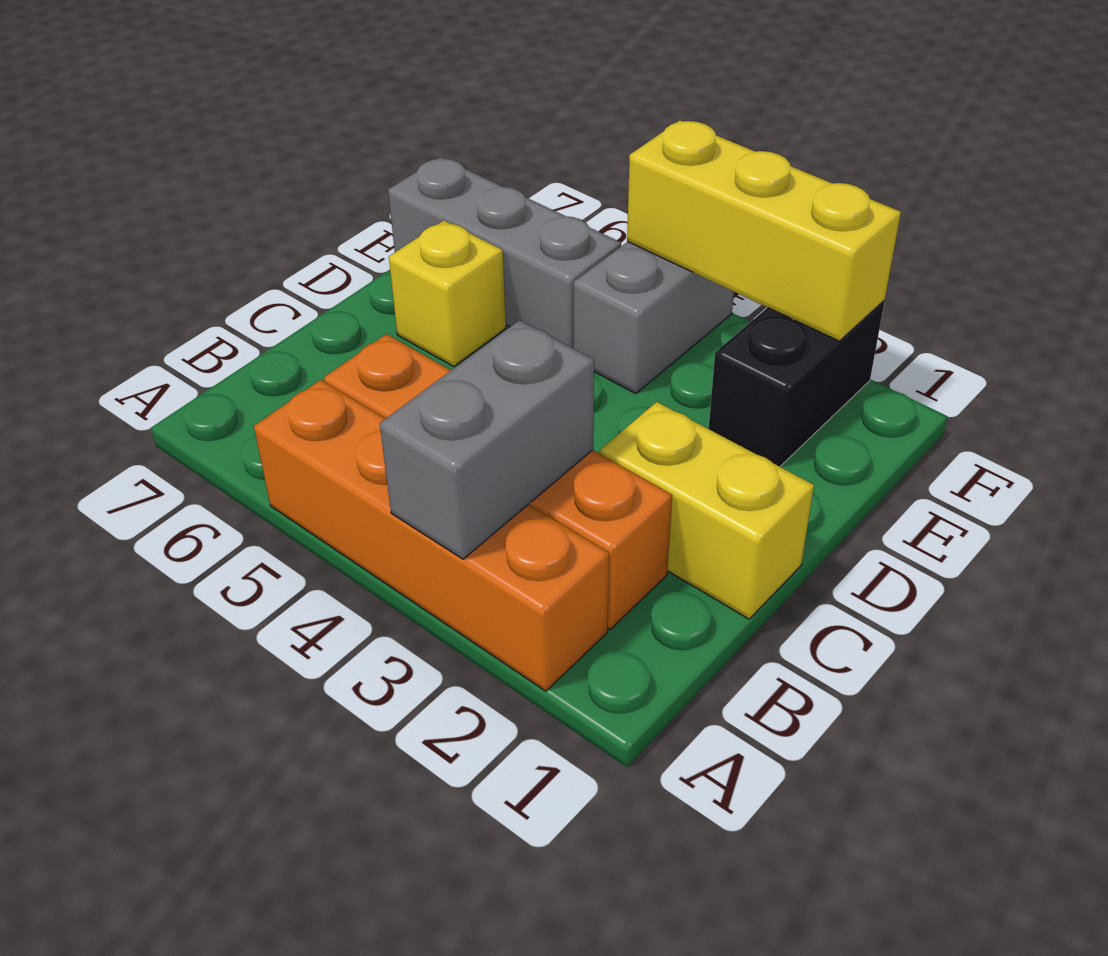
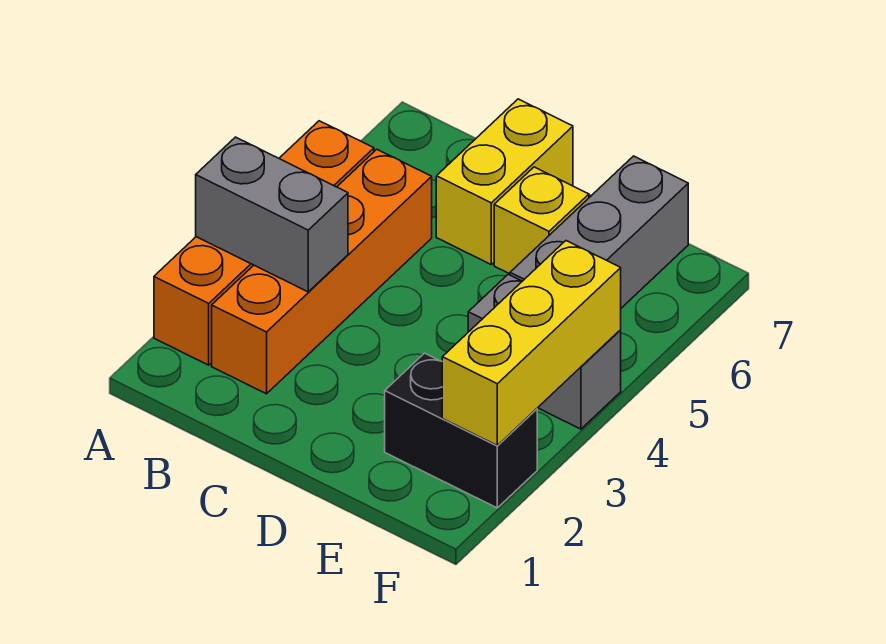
yellow brick C1:C2 level 1 -> yellow brick C6:C7 level 1

